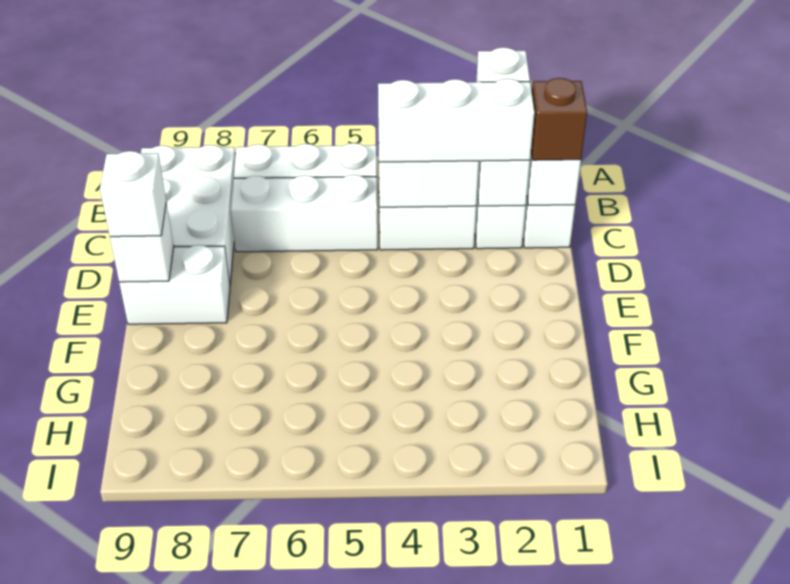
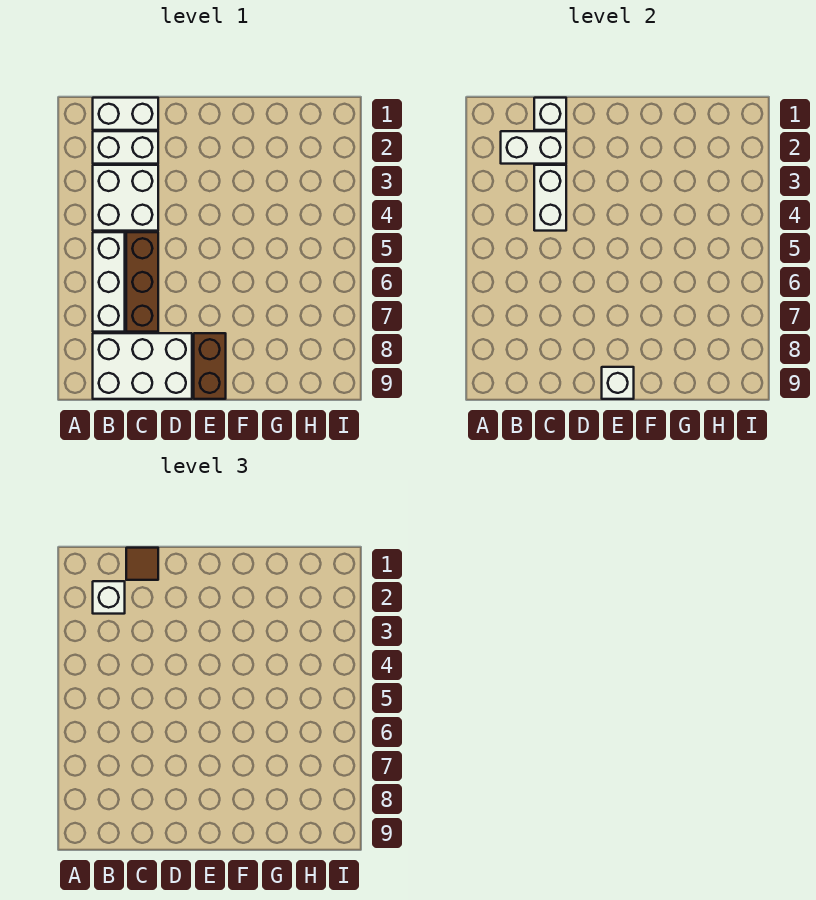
brown brick C1 level 3 -> brown tile C1 level 3
white brick C2:C4 level 3 -> none
white brick C5:C7 level 1 -> brown brick C5:C7 level 1
white brick E8:E9 level 1 -> brown brick E8:E9 level 1
white brick E9 level 3 -> none

